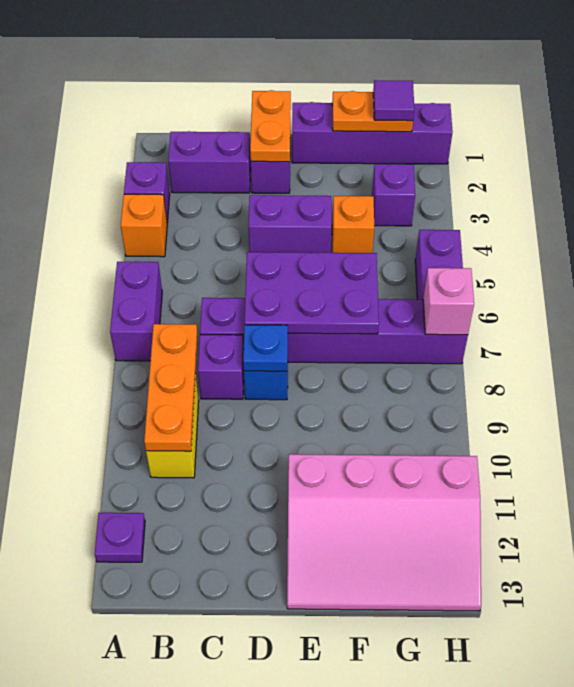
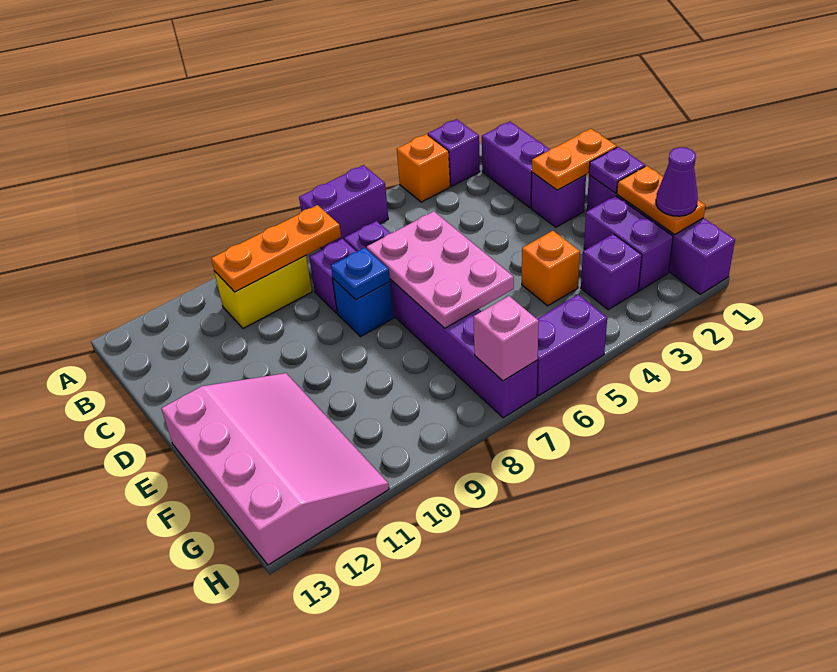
purple plate A12 level 1 -> purple plate E1 level 2
purple brick D4:E4 level 1 -> purple brick F2:G2 level 1
purple plate D6:F7 level 2 -> pink plate D6:F7 level 2
pink slope E11:H13 level 1 top 11 -> pink slope E11:H13 level 1 top 13
purple tile G1 level 3 -> purple cone G1 level 3

